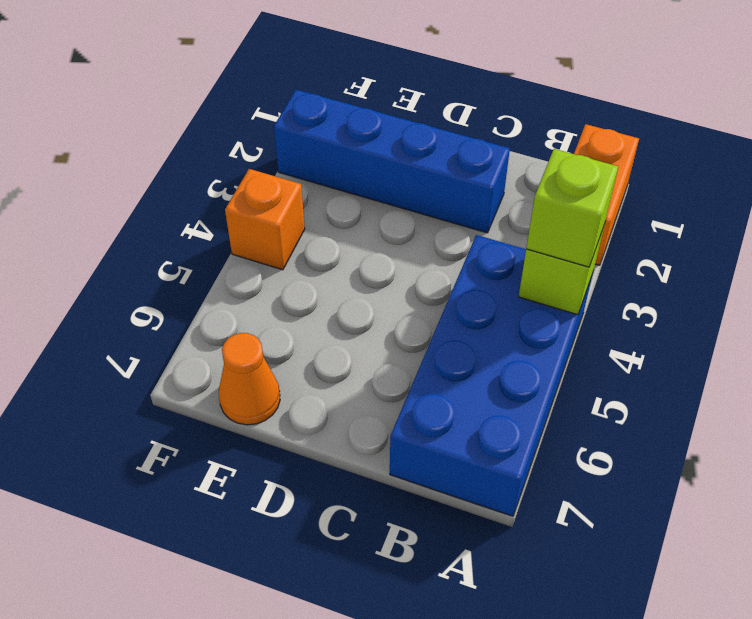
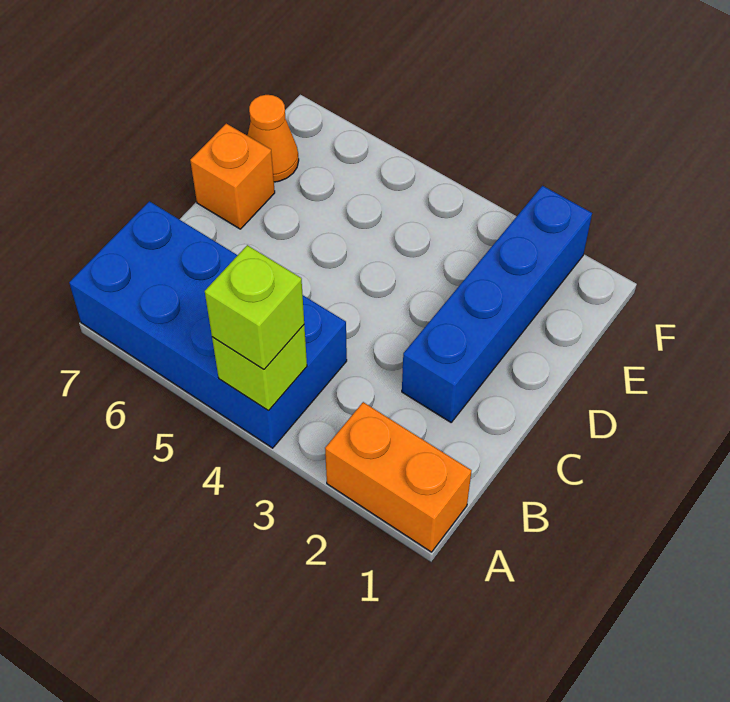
orange brick F4 level 1 -> orange brick D7 level 1

